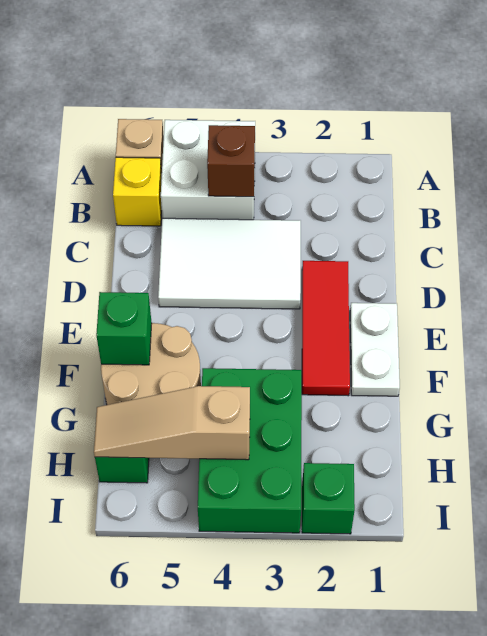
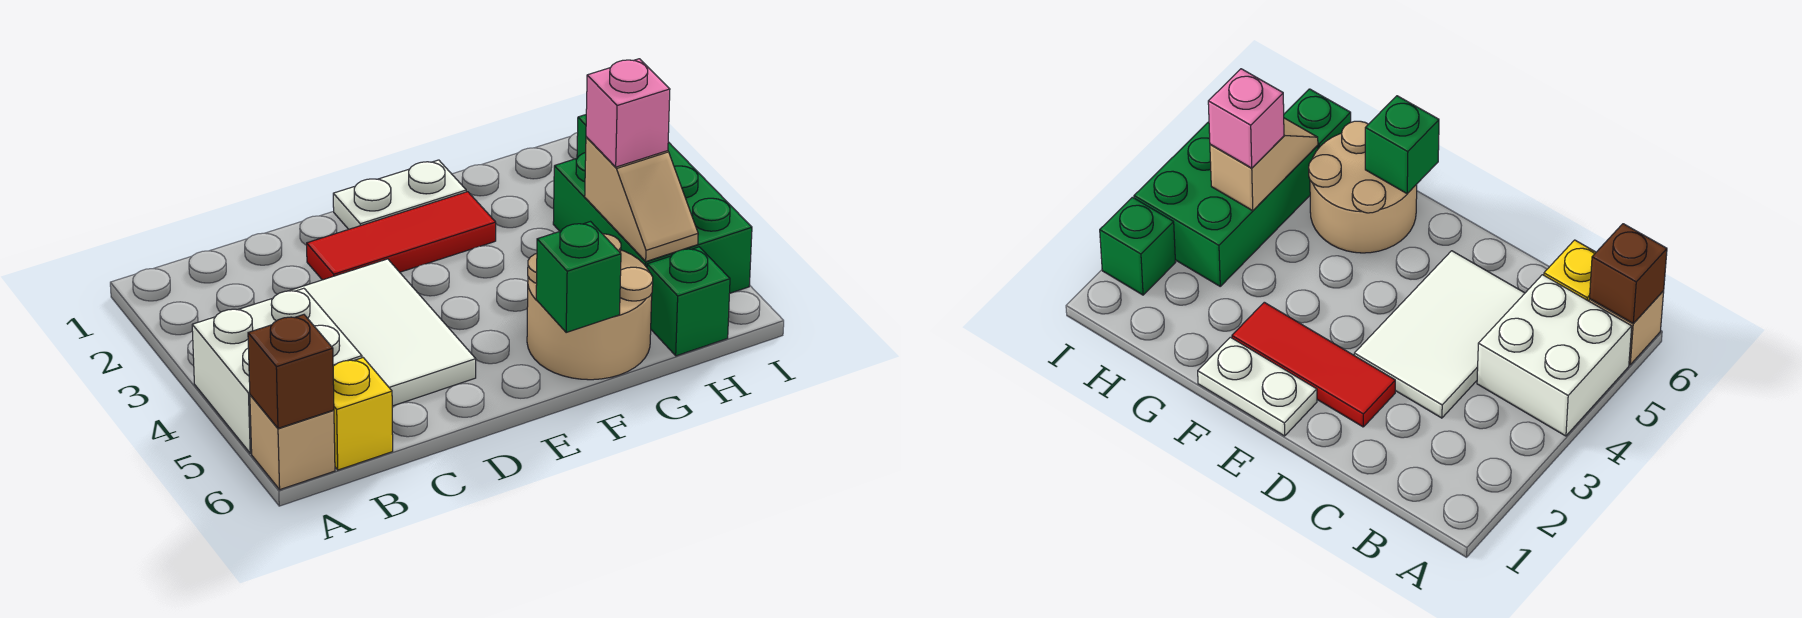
brown brick B4 level 2 -> brown brick A6 level 2
green brick G3:I4 level 1 -> green brick H3:I5 level 1
tan slope H4:H6 level 2 top 4 -> tan slope H4:H5 level 2 top 4
none -> pink brick H4 level 3

